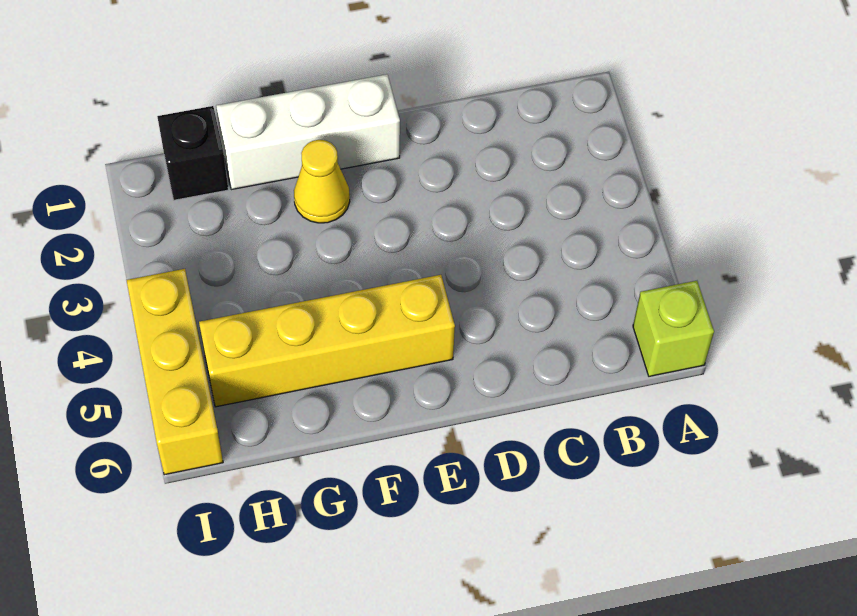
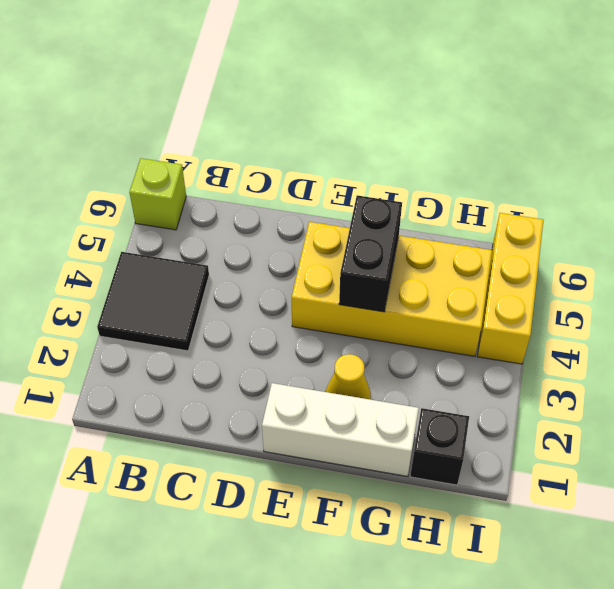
none -> black tile A3:B4 level 1
yellow brick E5:H5 level 1 -> yellow brick E4:H5 level 1
none -> black brick F4:F5 level 2

